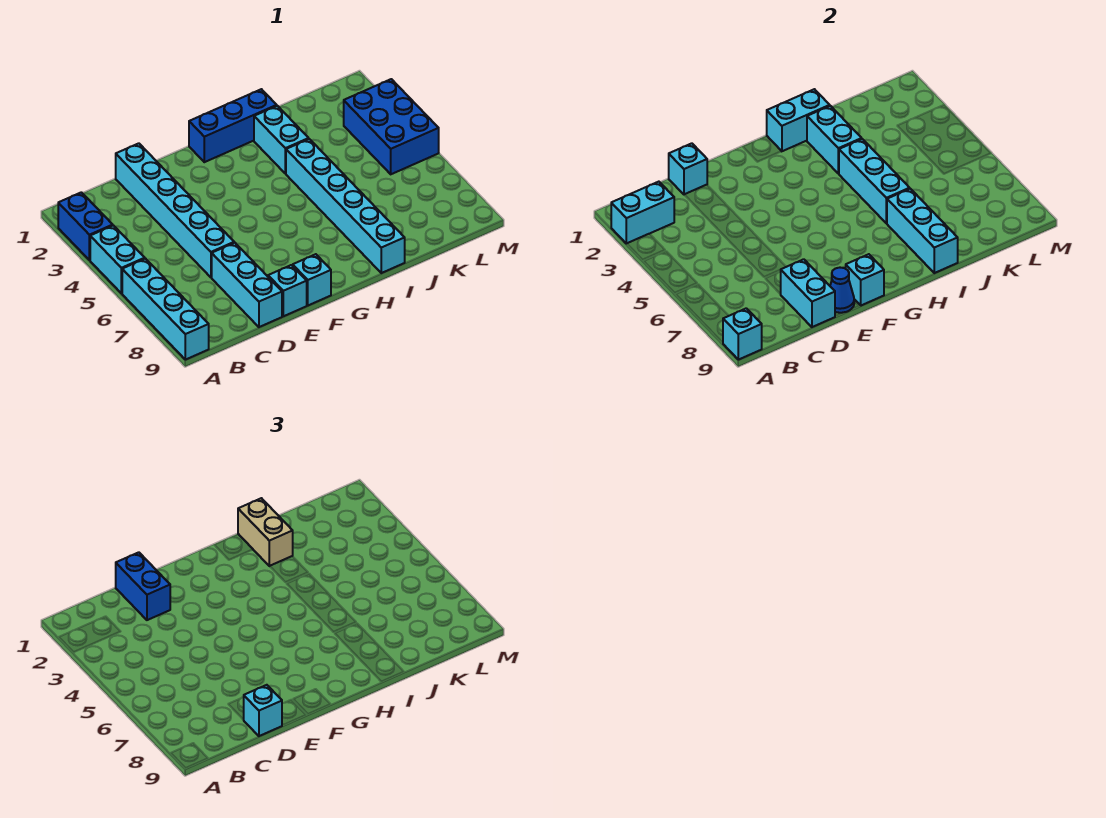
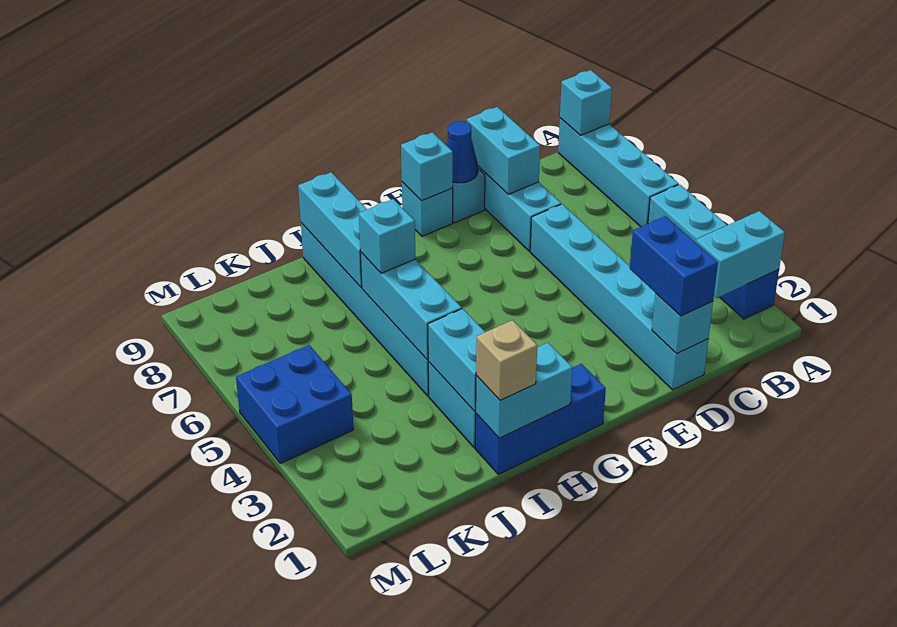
cyan brick D9 level 3 -> cyan brick I6 level 3
tan brick I1:I2 level 3 -> tan brick I1 level 3
blue brick L3:M5 level 1 -> blue brick L4:M5 level 1

